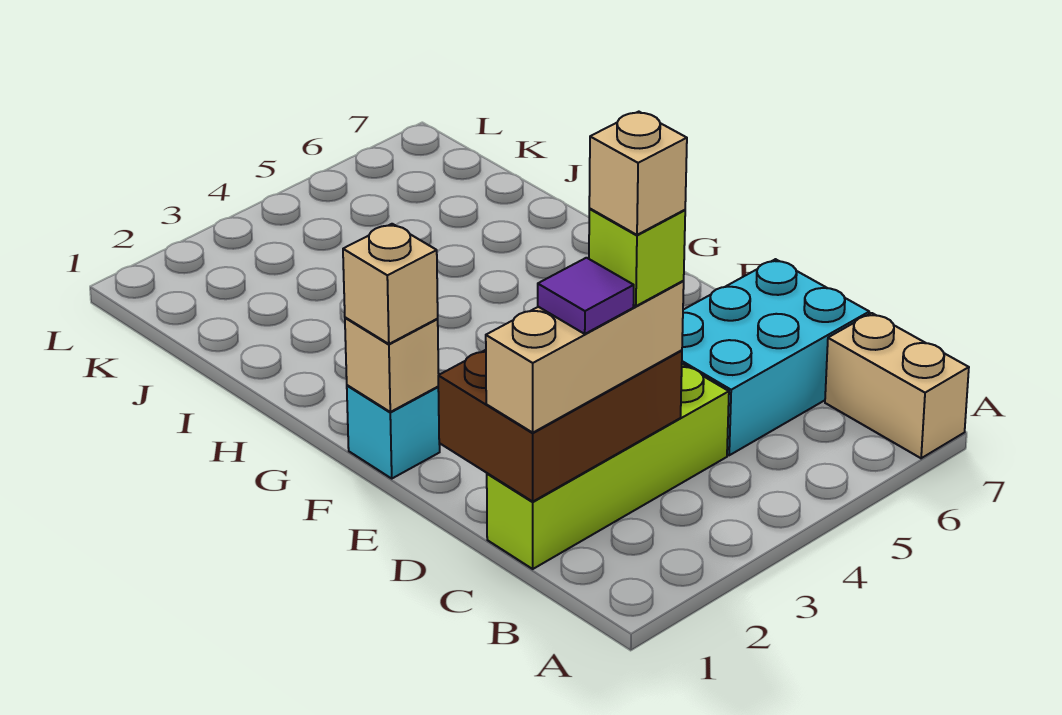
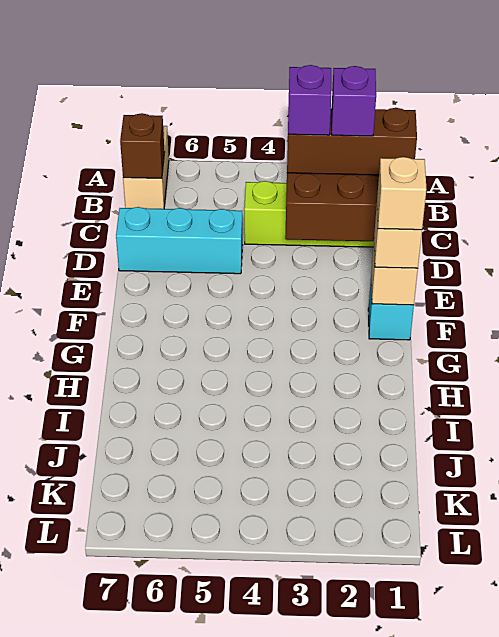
none -> brown brick B7 level 2
tan brick C1:C3 level 3 -> brown brick C1:C3 level 3
purple tile C2 level 4 -> purple brick C2 level 4
lime brick C3 level 4 -> purple brick C3 level 4
tan brick C3 level 5 -> tan brick F1 level 4
cyan brick C5:D7 level 1 -> cyan brick D5:D7 level 1

